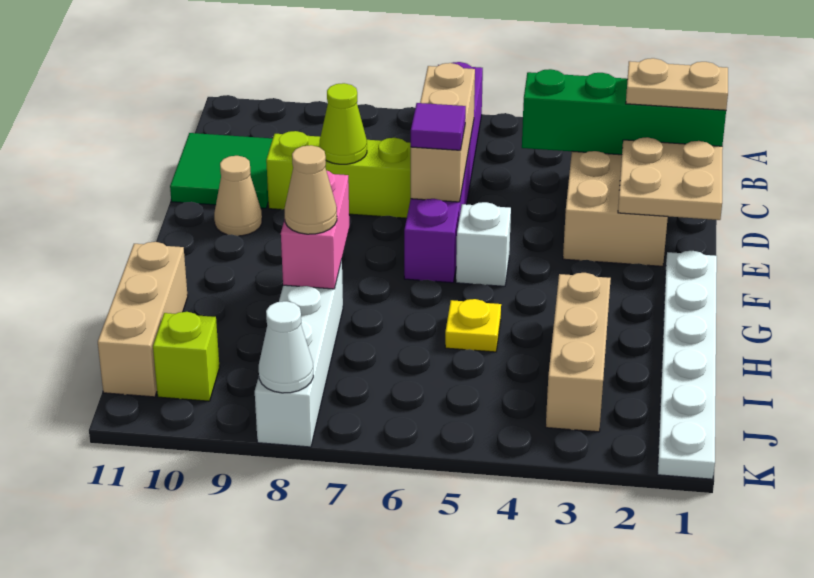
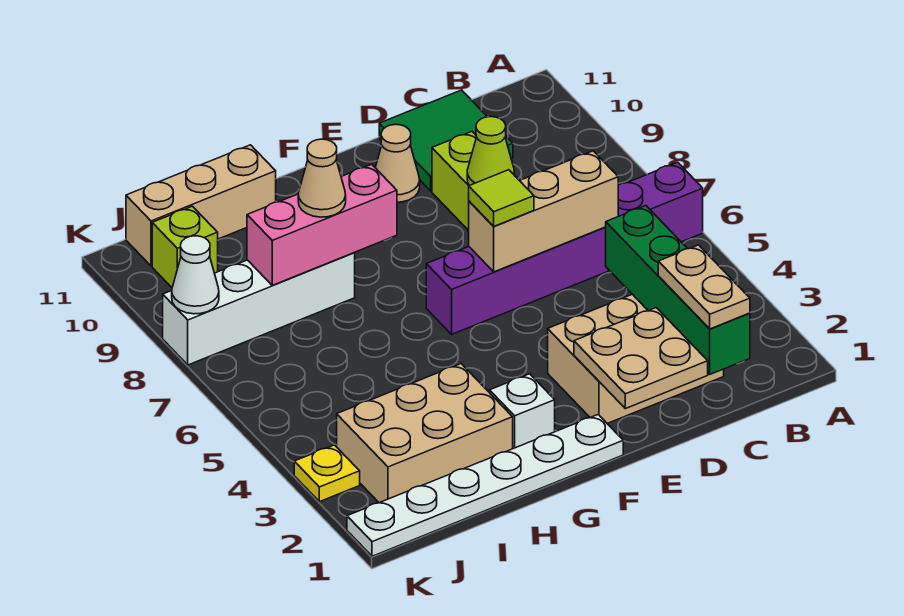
purple tile E6 level 3 -> lime tile E6 level 3
white brick F5 level 1 -> white brick G2 level 1
pink brick G8:H8 level 2 -> pink brick G8:I8 level 2
tan brick H3:J3 level 1 -> tan brick H2:J3 level 1
yellow plate H5 level 1 -> yellow plate K3 level 1

